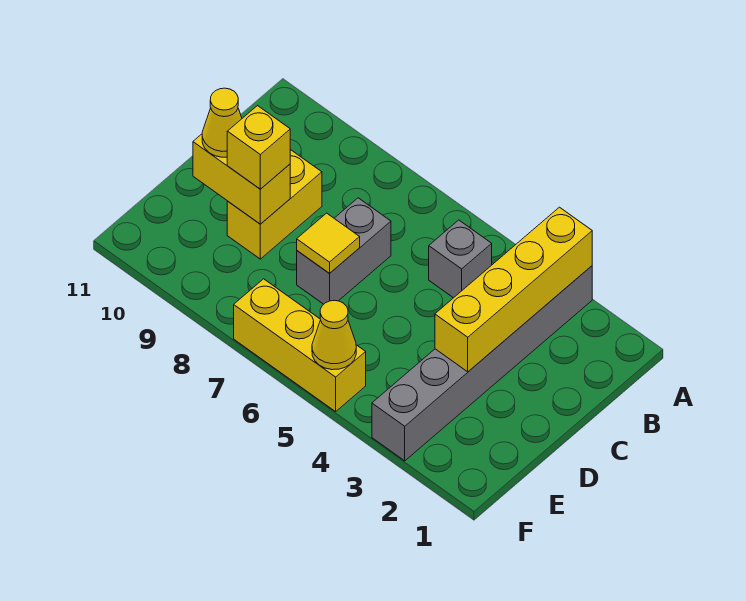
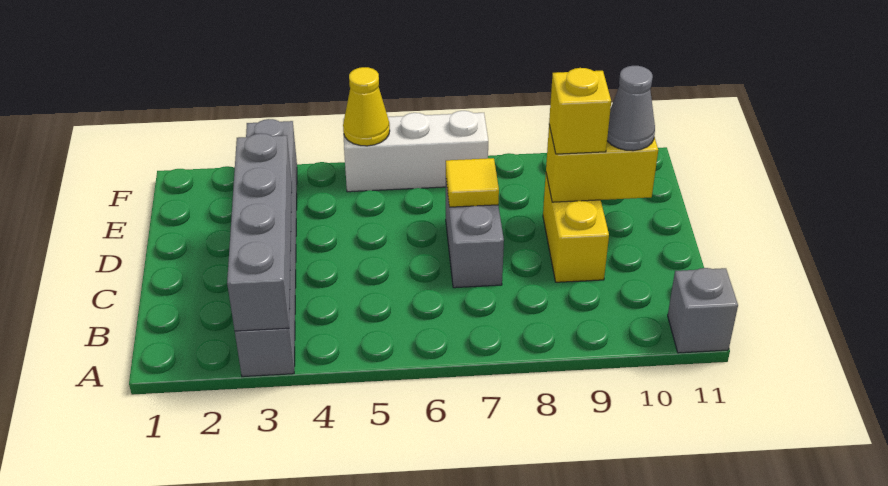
yellow brick A3:D3 level 2 -> grey brick A3:D3 level 2
grey brick B5 level 1 -> grey brick A11 level 1
yellow cone D10 level 3 -> grey cone D10 level 3
yellow brick F5:F7 level 1 -> white brick F5:F7 level 1

